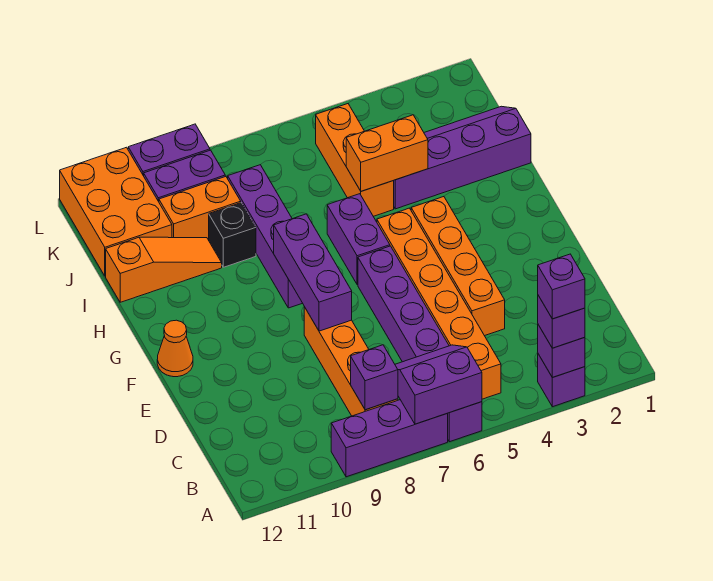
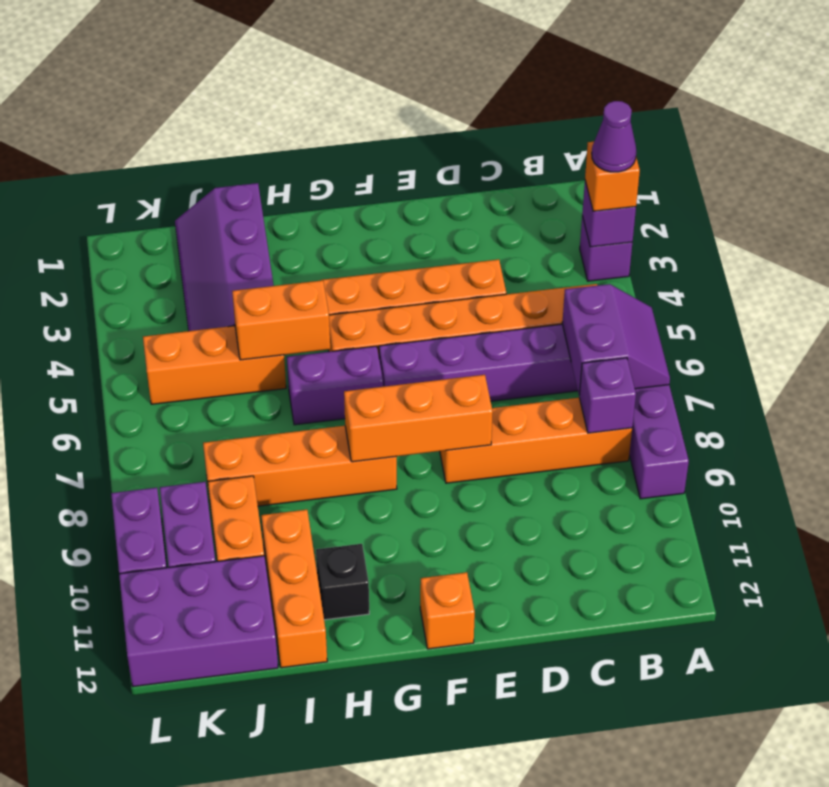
purple brick A3 level 3 -> orange brick A3 level 3
purple brick A3 level 4 -> purple cone A3 level 4
purple slope A6:B7 level 2 top A -> purple slope A6:B7 level 2 top B
purple brick E8:G8 level 2 -> orange brick E8:G8 level 2
orange cone F12 level 1 -> orange brick F12 level 1
purple brick G8:J8 level 1 -> orange brick G8:J8 level 1
orange brick I4:I5 level 2 -> orange brick H5:I5 level 2
black brick I9 level 1 -> black brick H11 level 1
orange slope I10:I12 level 1 top 12 -> orange brick I10:I12 level 1
orange brick J11:L12 level 1 -> purple brick J11:L12 level 1

